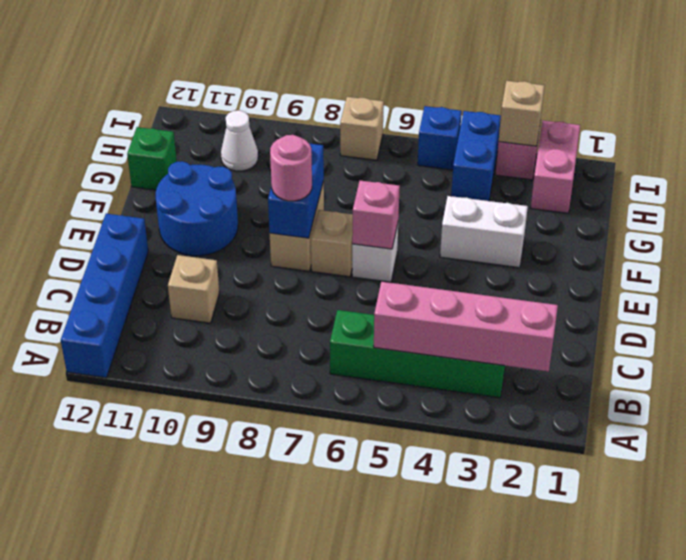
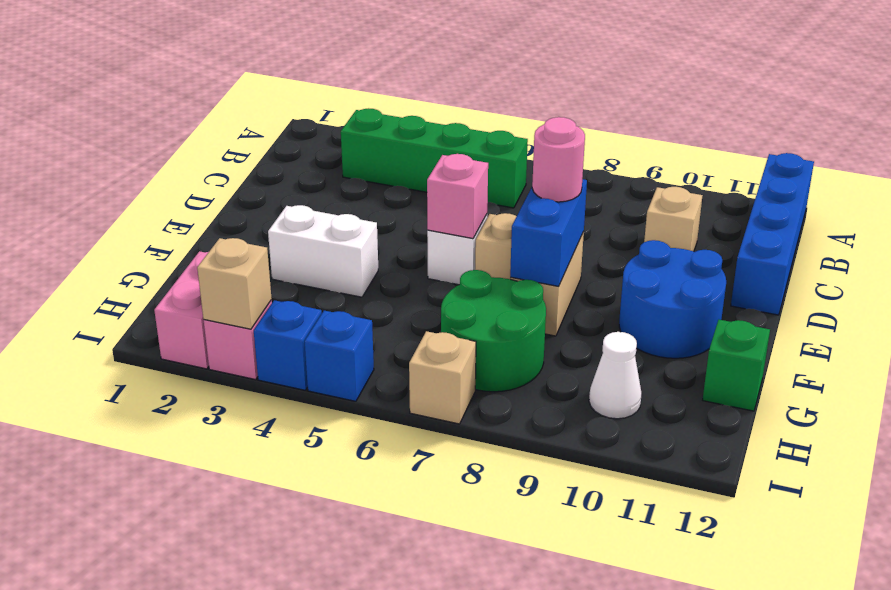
pink brick B2:B5 level 2 -> none
none -> green round brick G7:H8 level 1
blue brick H4:I4 level 1 -> blue brick I4 level 1

